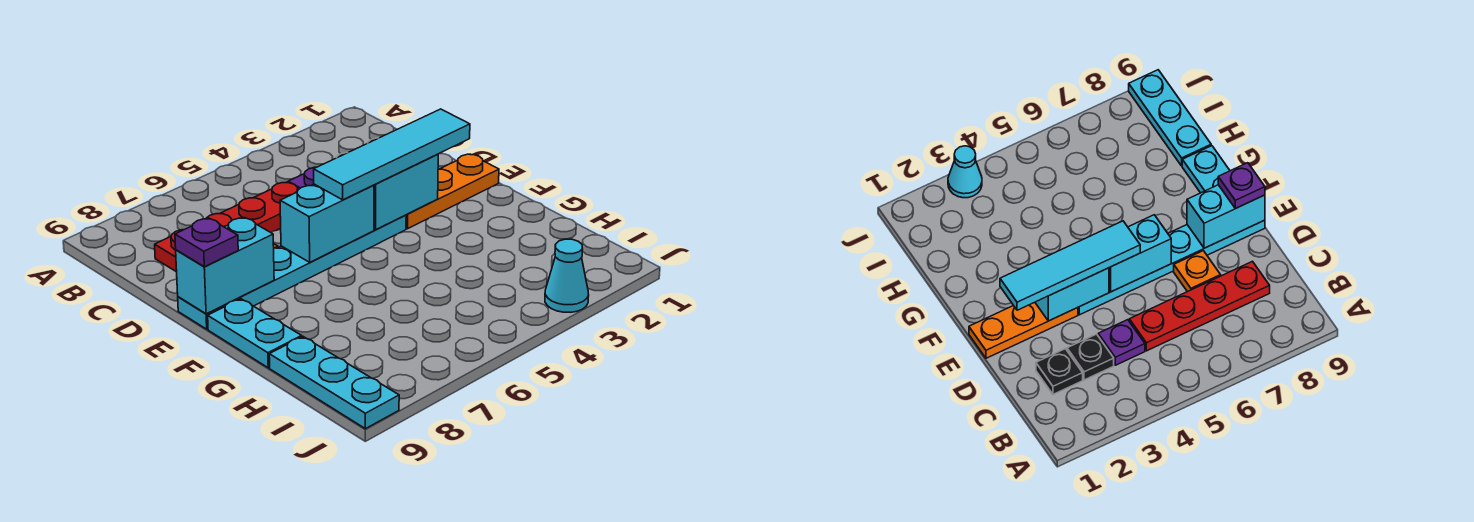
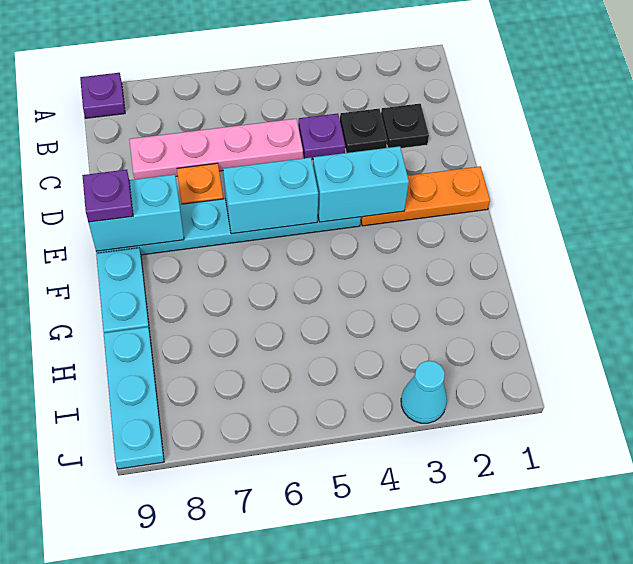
none -> purple plate A9 level 1
red plate C5:C8 level 1 -> pink plate C5:C8 level 1
cyan tile E2:E5 level 3 -> none

